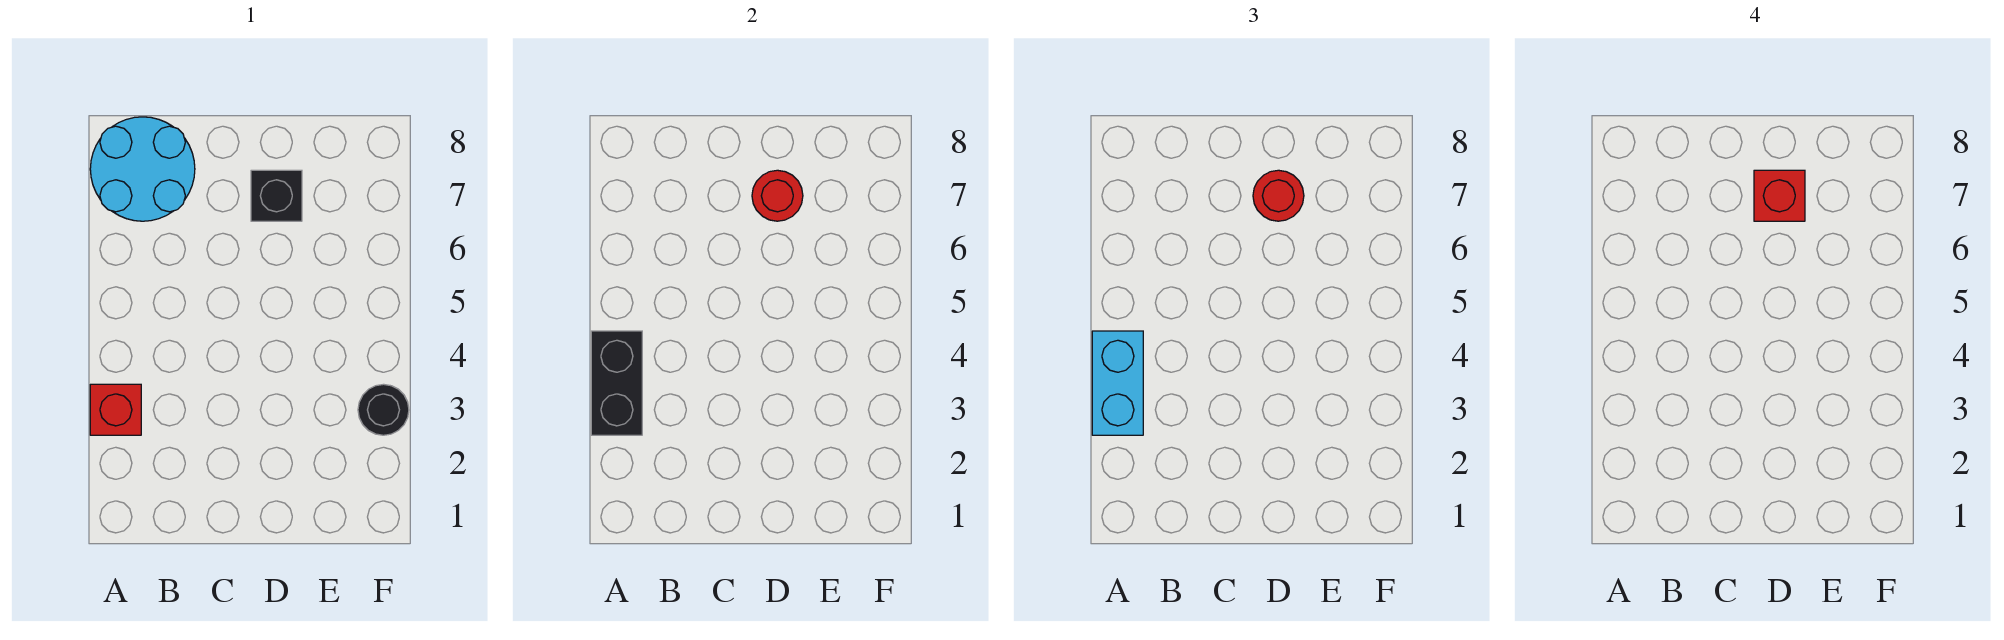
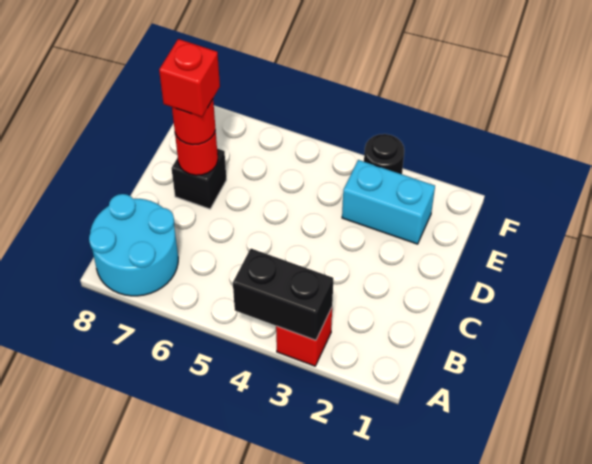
cyan brick A3:A4 level 3 -> cyan brick E2:E3 level 1

